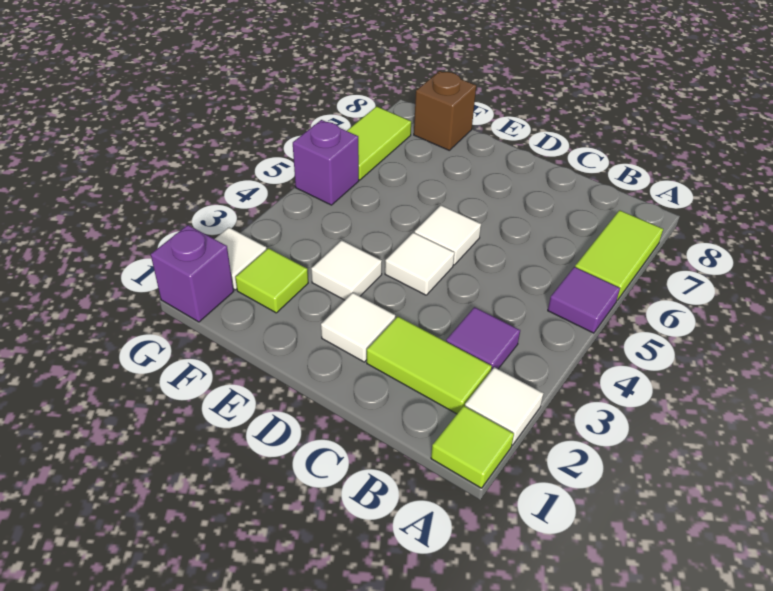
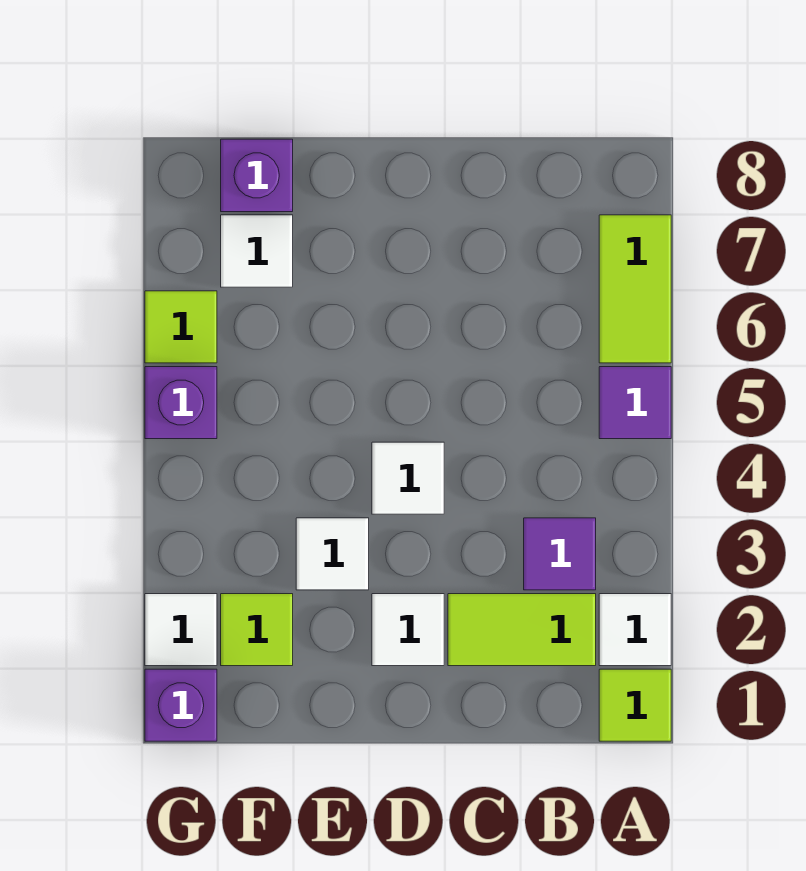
white tile D5 level 1 -> white tile F7 level 1
brown brick F8 level 1 -> purple brick F8 level 1
lime tile G6:G7 level 1 -> lime tile G6 level 1

